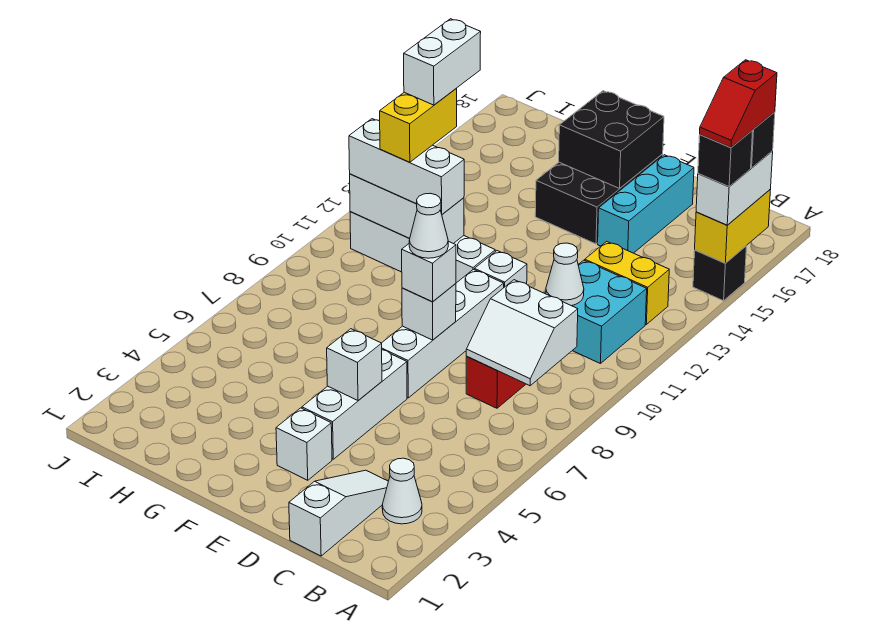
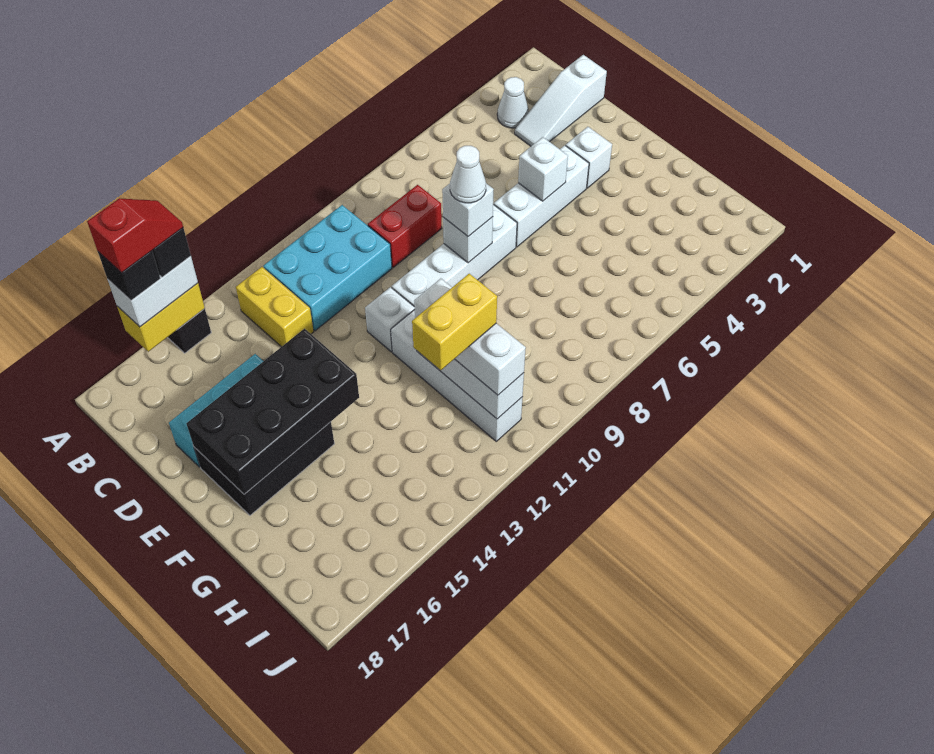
white slope B8:C9 level 2 top 9 -> none
cyan brick B11:C12 level 1 -> cyan brick B10:C12 level 1
white cone C11 level 2 -> none
black brick E16:F17 level 2 -> black brick E14:F17 level 2
white brick H12:H13 level 5 -> none

